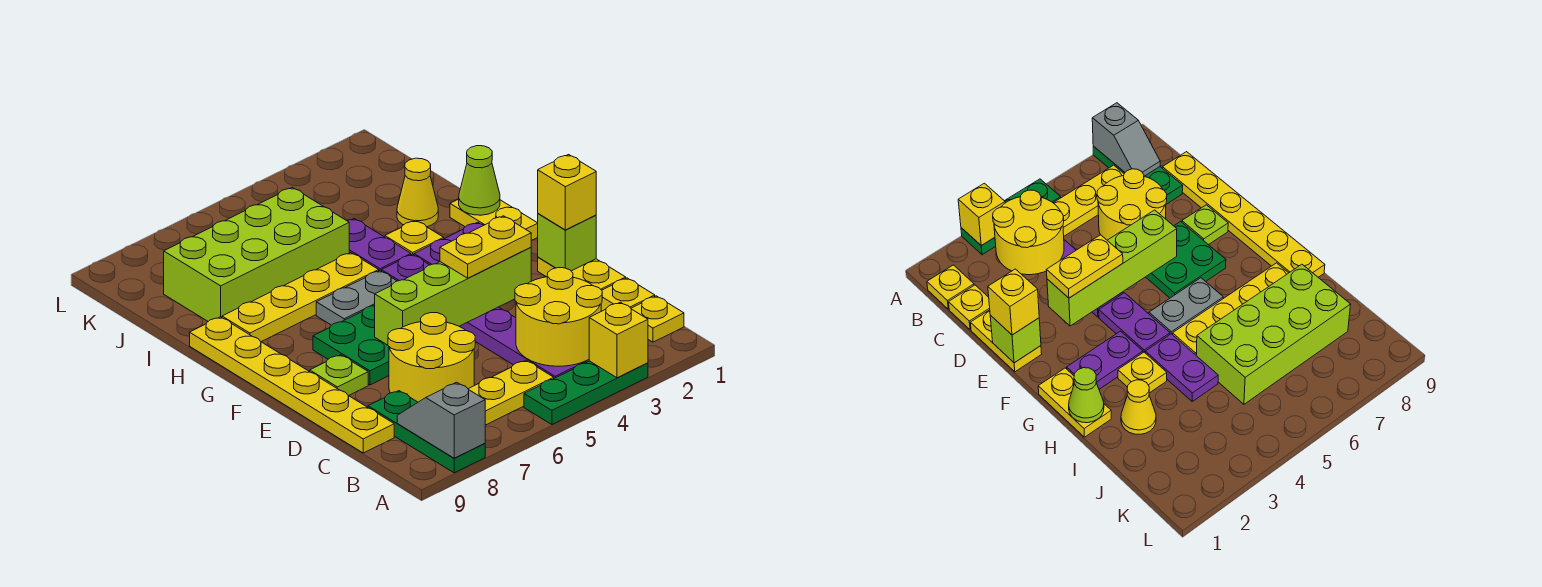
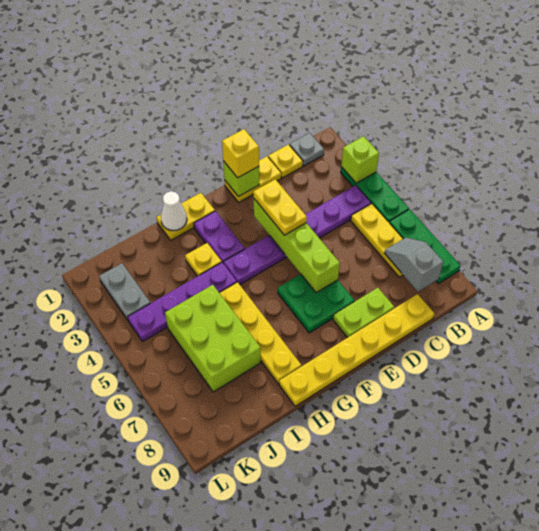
yellow brick A3 level 2 -> lime brick A3 level 2
green plate A8:C8 level 1 -> green plate A6:A8 level 1
grey slope A8:B8 level 2 top A -> grey slope B7:B8 level 2 top 8
yellow plate B1 level 1 -> grey plate B1 level 1
yellow round brick B3:C4 level 2 -> none
yellow round brick C6:D7 level 1 -> none
lime plate E8 level 1 -> lime plate D8:E8 level 1
grey plate G5:G6 level 1 -> grey plate K2:K3 level 1
lime cone H1 level 2 -> white cone H1 level 2
purple plate H4:I4 level 1 -> purple plate H4:K4 level 1
yellow cone I2 level 1 -> none
lime brick I5:J8 level 1 -> lime brick I5:J7 level 1

